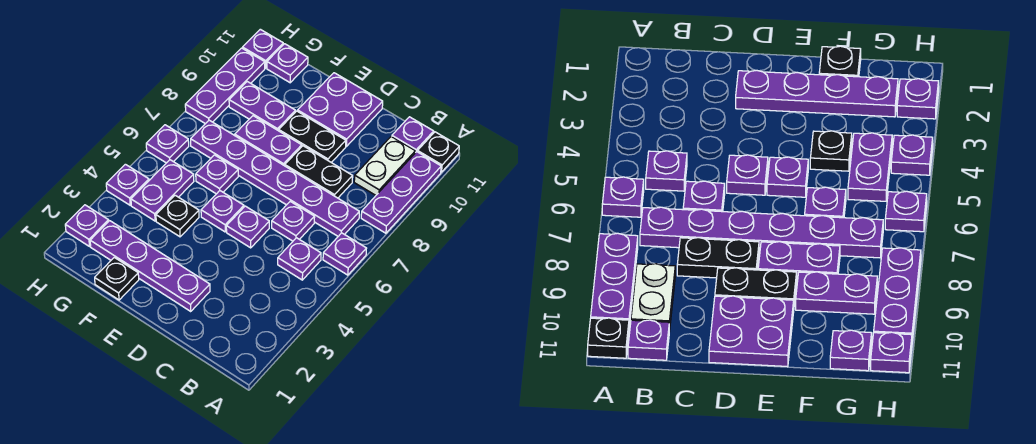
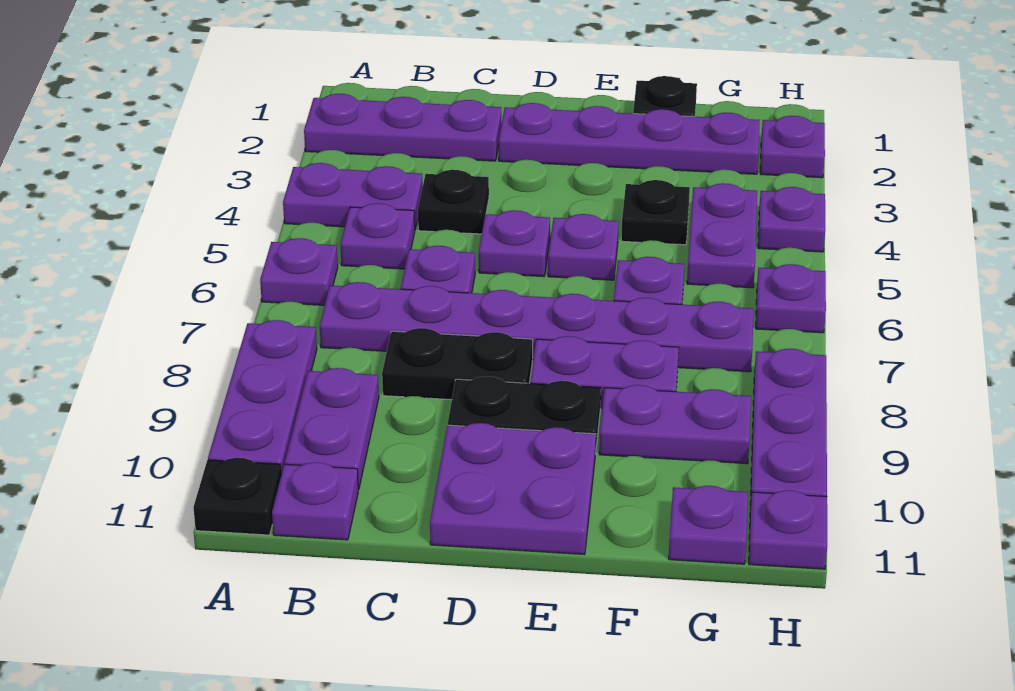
none -> purple plate A2:C2 level 1
none -> purple plate A4:B4 level 1
white plate B9:B10 level 1 -> purple plate B9:B10 level 1
none -> black plate C4 level 1

